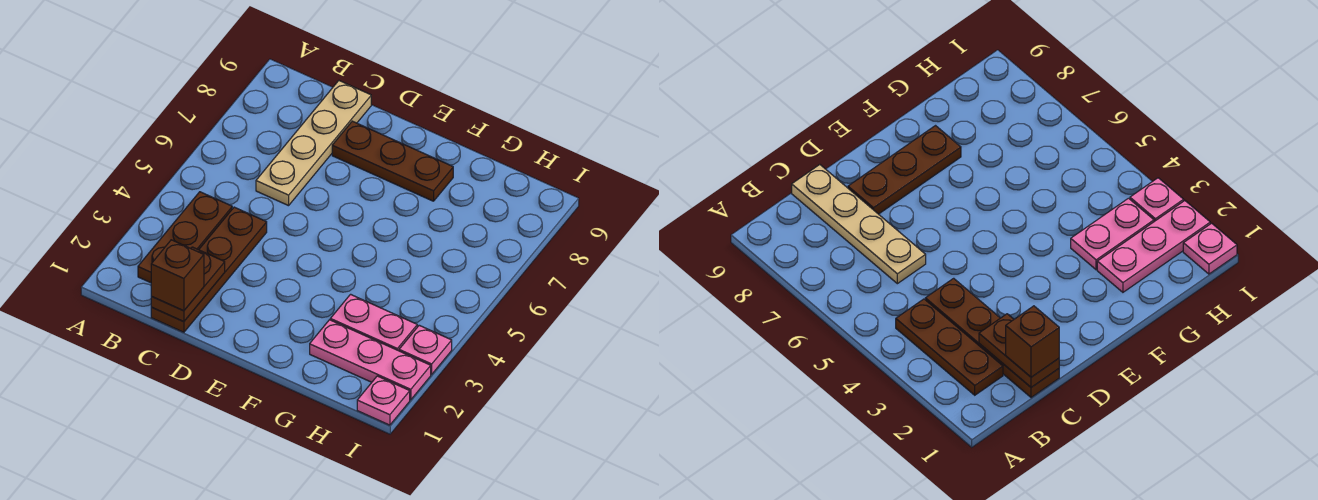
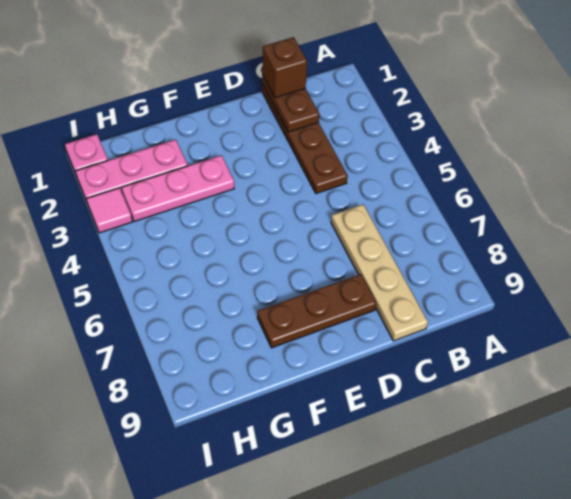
brown plate B2:B4 level 1 -> none
pink plate G3:H3 level 1 -> pink plate F3:H3 level 1
pink plate I3 level 1 -> pink tile I3 level 1

